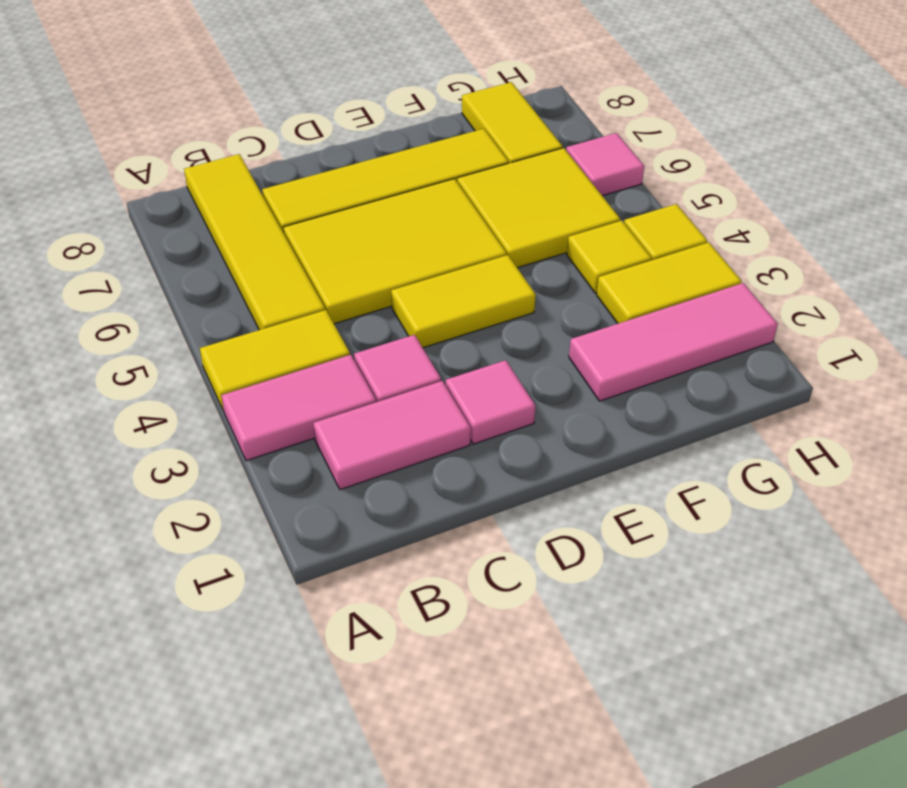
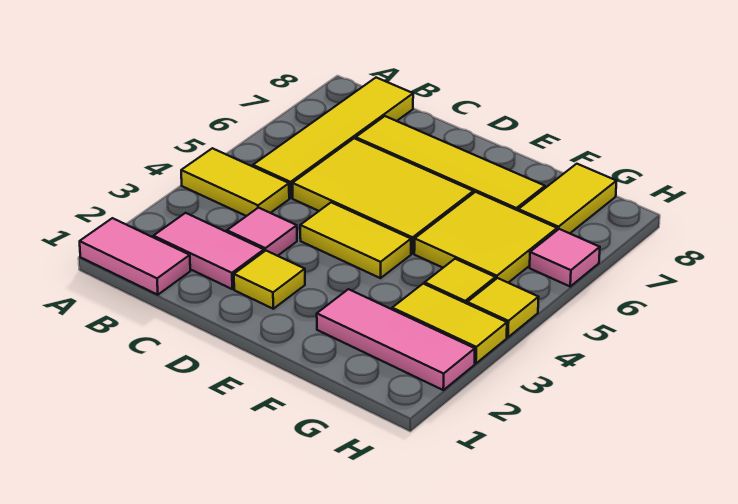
pink tile A3:B3 level 1 -> pink tile A1:B1 level 1
pink tile D2 level 1 -> yellow tile D2 level 1

